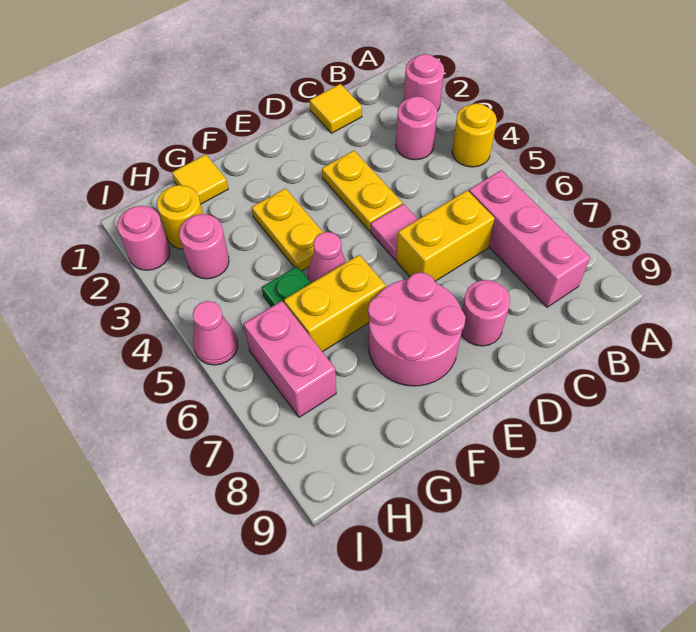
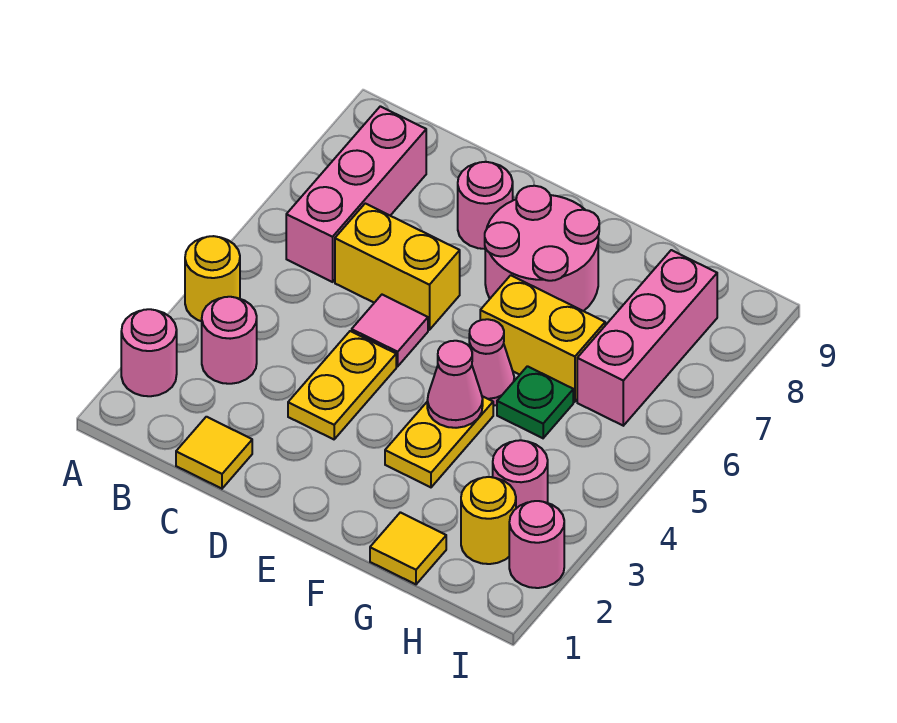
pink brick H6:H7 level 1 -> pink brick H6:H8 level 1
pink cone I5 level 1 -> pink cone F4 level 2

